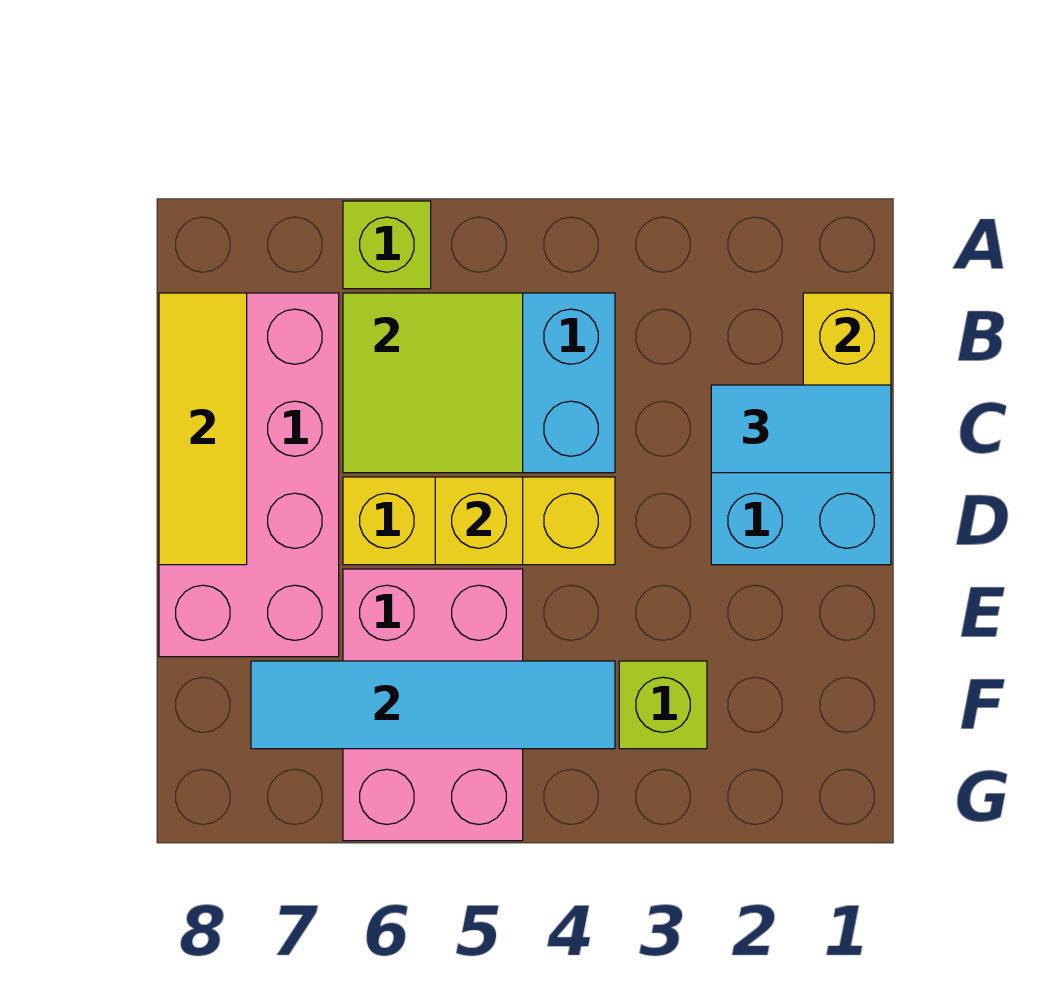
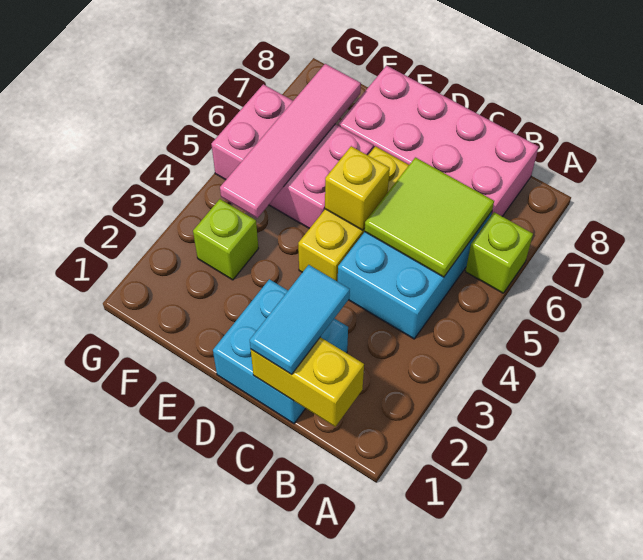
yellow tile B8:D8 level 2 -> none
cyan tile F4:F7 level 2 -> pink tile F4:F7 level 2

